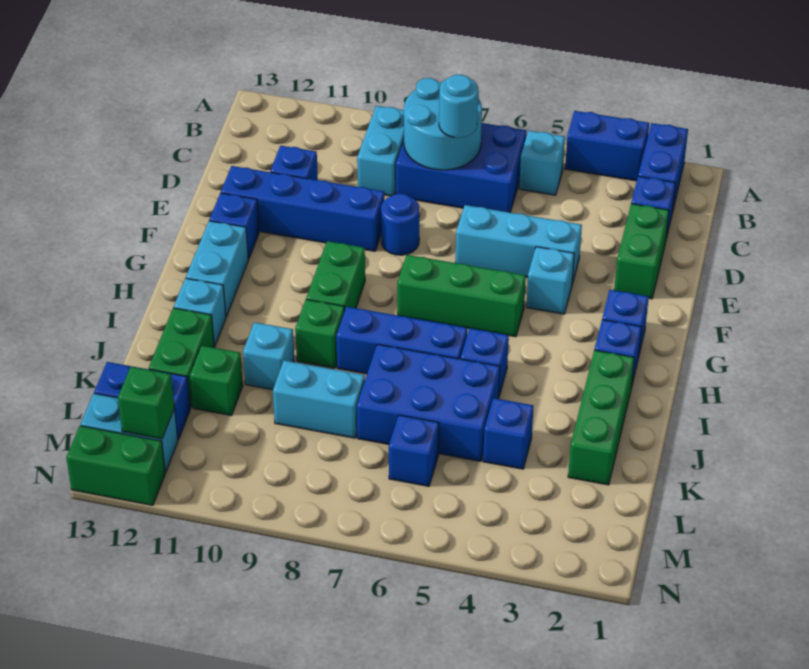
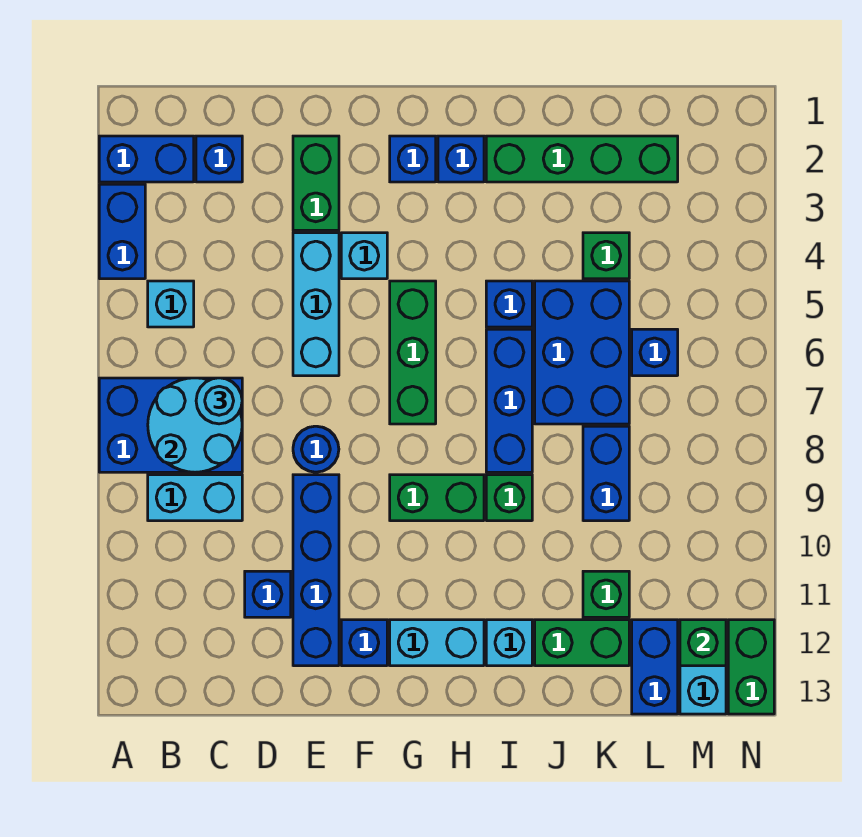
blue brick B6:C8 level 1 -> blue brick A7:C8 level 1
green brick D2:E2 level 1 -> green brick E2:E3 level 1
green brick I2:K2 level 1 -> green brick I2:L2 level 1
cyan brick J10 level 1 -> none
blue brick K4 level 1 -> green brick K4 level 1
cyan brick K8:K9 level 1 -> blue brick K8:K9 level 1

